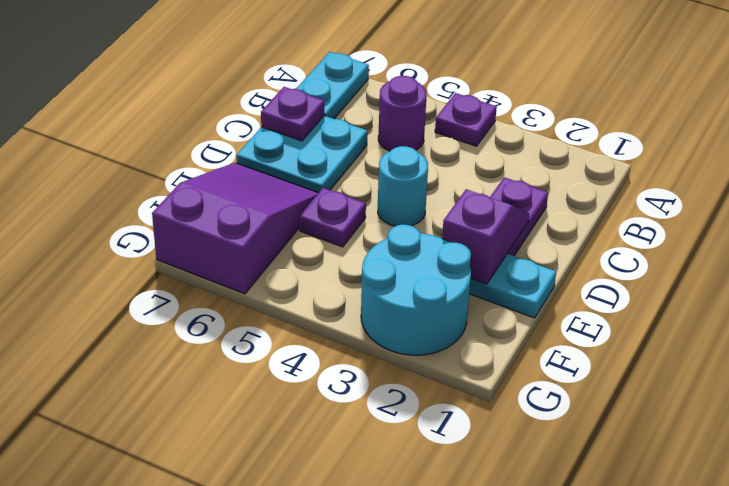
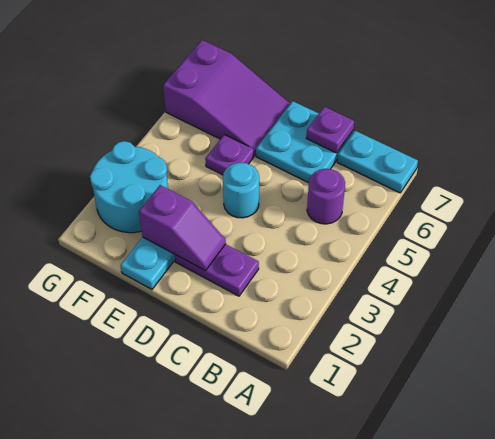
purple plate A4 level 1 -> none

